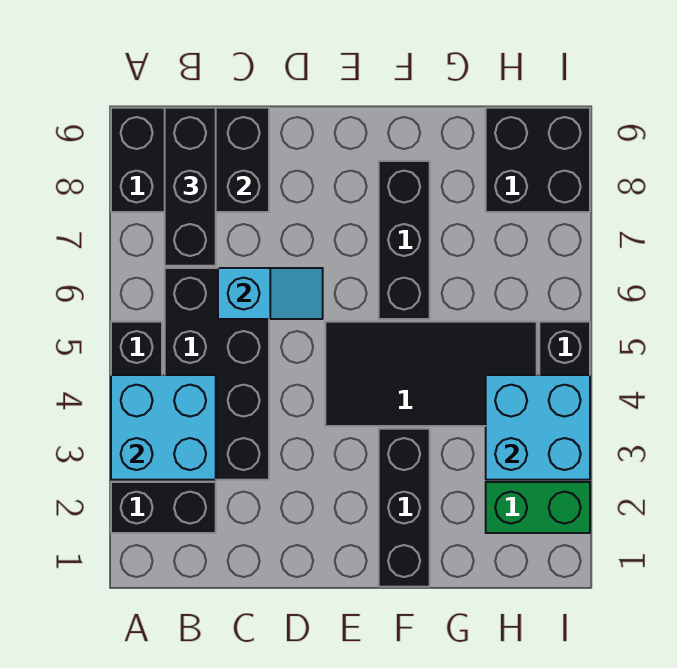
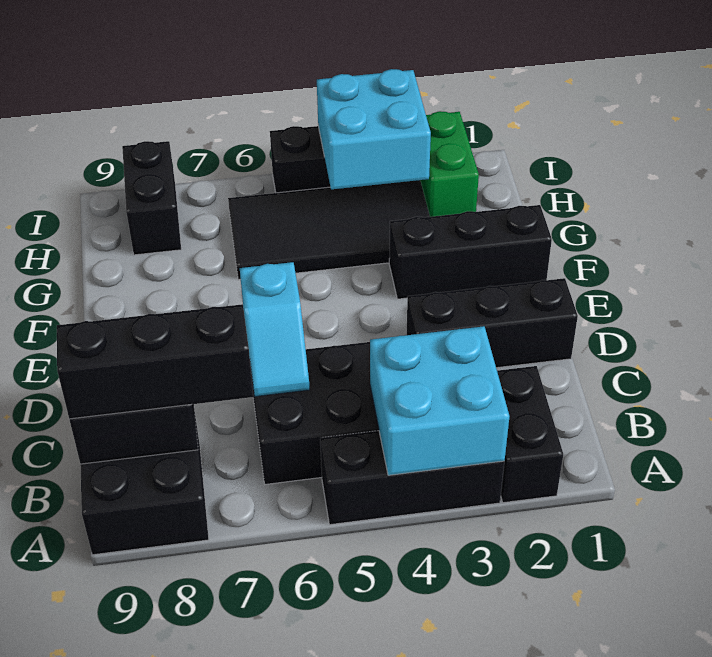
cyan slope C6:D6 level 2 top C -> cyan slope C6:D6 level 2 top D
black tile E4:H5 level 1 -> black tile G3:H6 level 1
black brick F6:F8 level 1 -> black brick D1:D3 level 1
black brick H8:I9 level 1 -> black brick H8:I8 level 1

